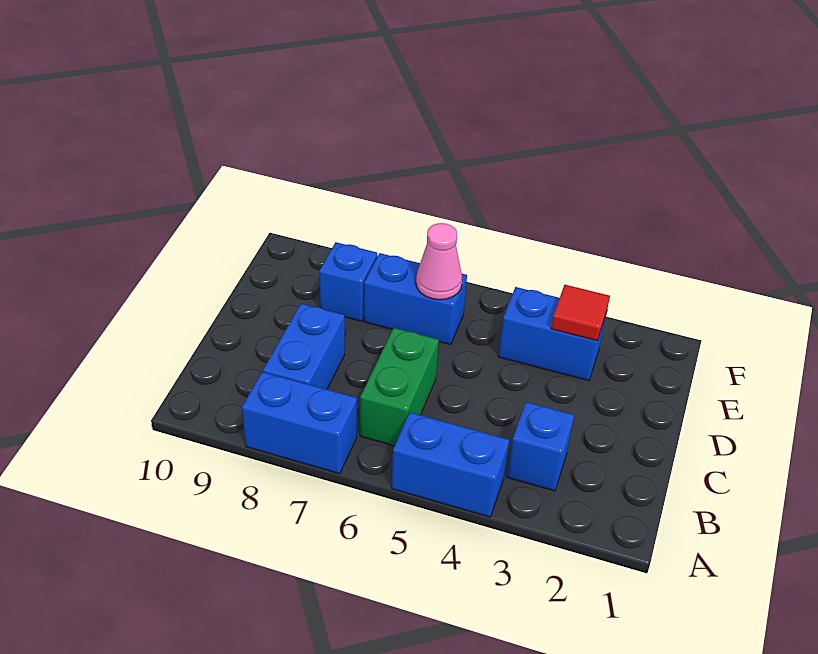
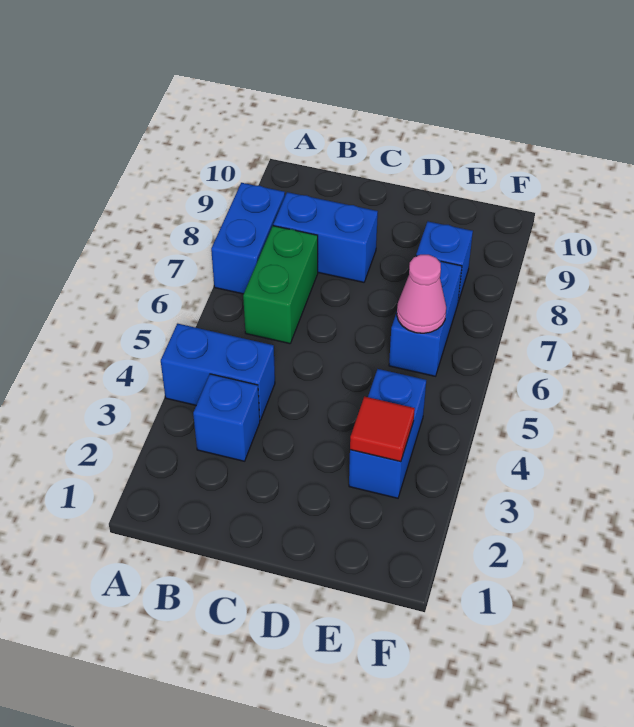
blue brick A4:A5 level 1 -> blue brick A4:B4 level 1
green brick B6:C6 level 1 -> green brick B6:B7 level 1

